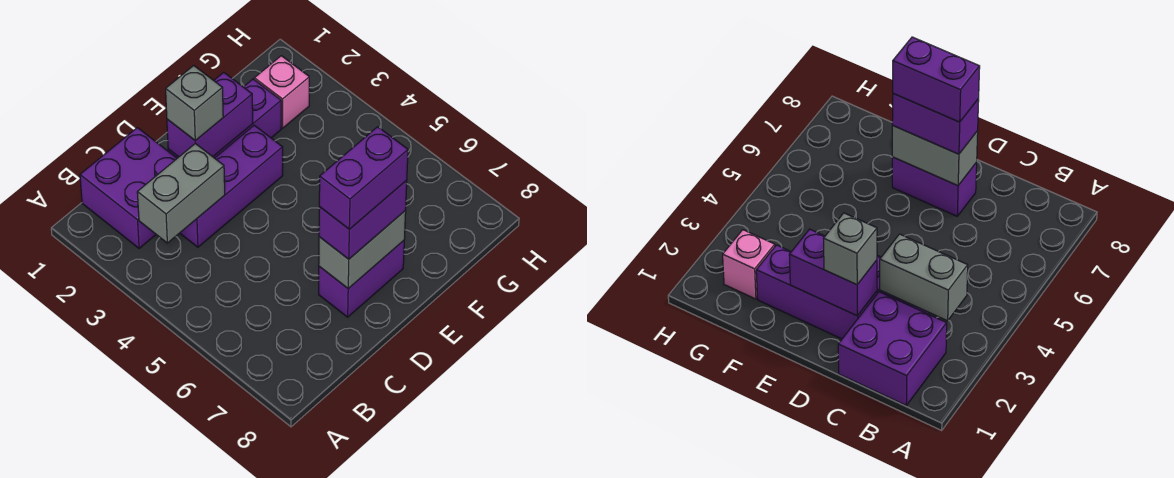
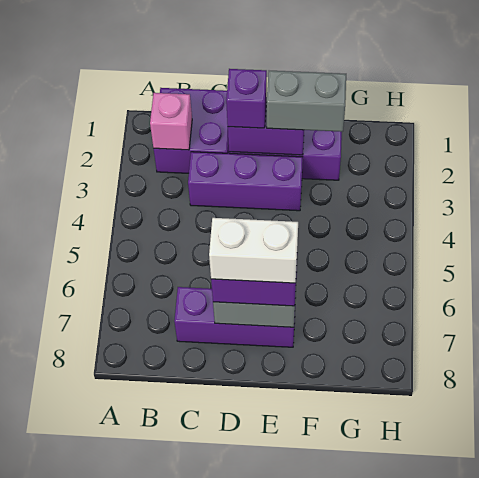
grey brick B3:C3 level 2 -> grey brick E2:F2 level 3
grey brick D2 level 3 -> purple brick D2 level 3
purple brick D7:E7 level 1 -> purple brick C7:E7 level 1
purple brick D7:E7 level 4 -> white brick D7:E7 level 4
pink brick G2 level 1 -> pink brick B2 level 2

